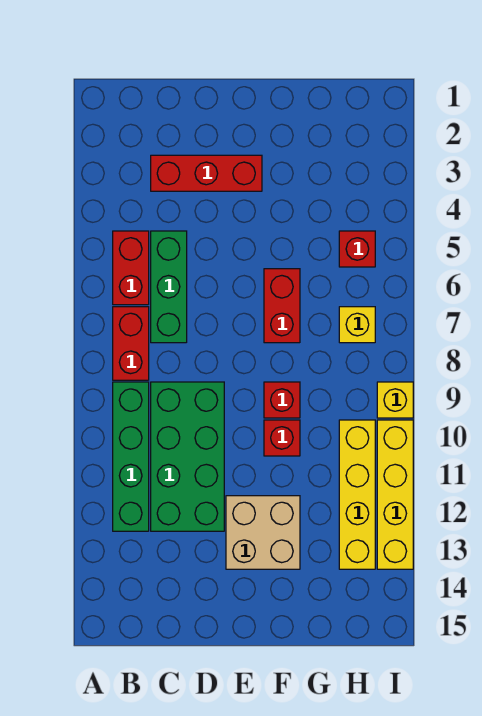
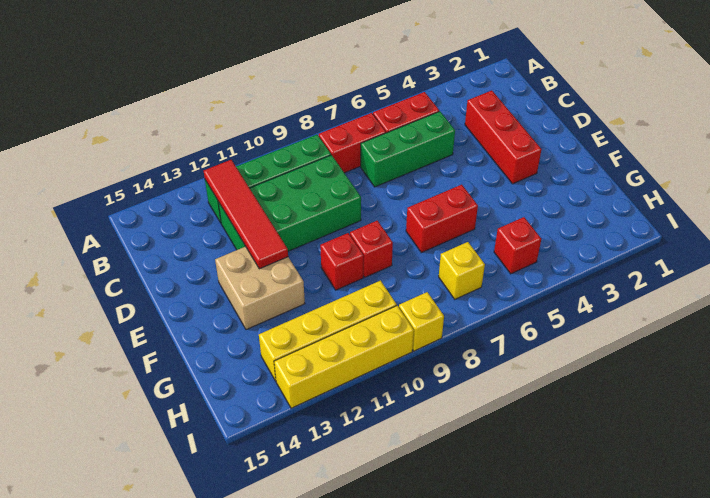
none -> red tile B12:E12 level 2

